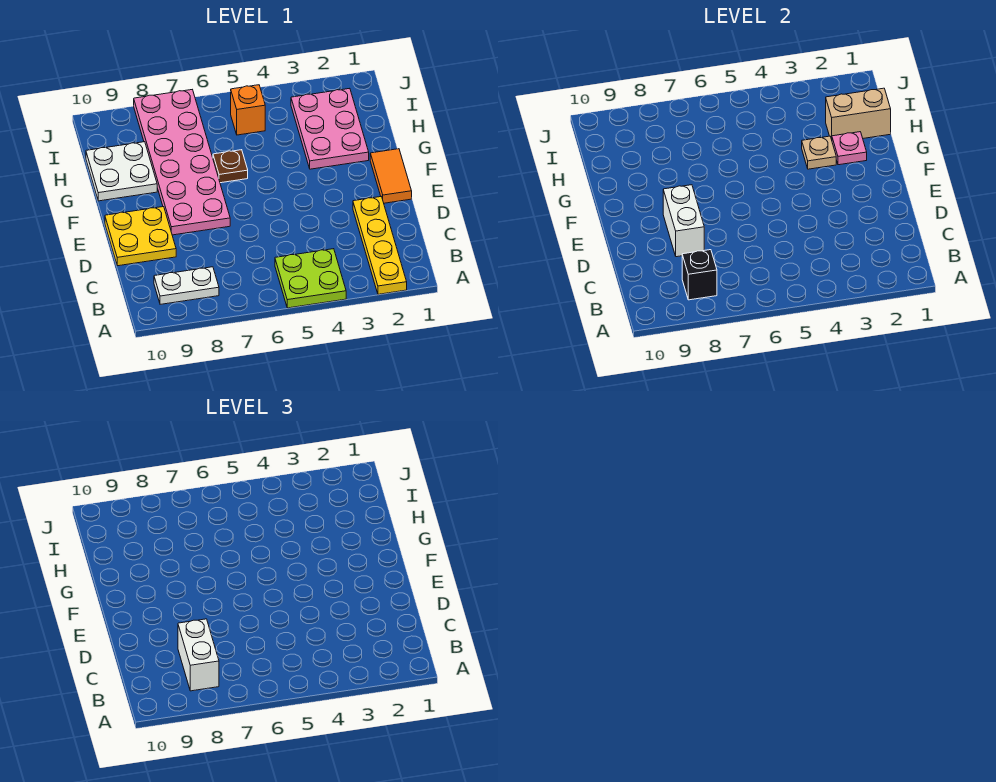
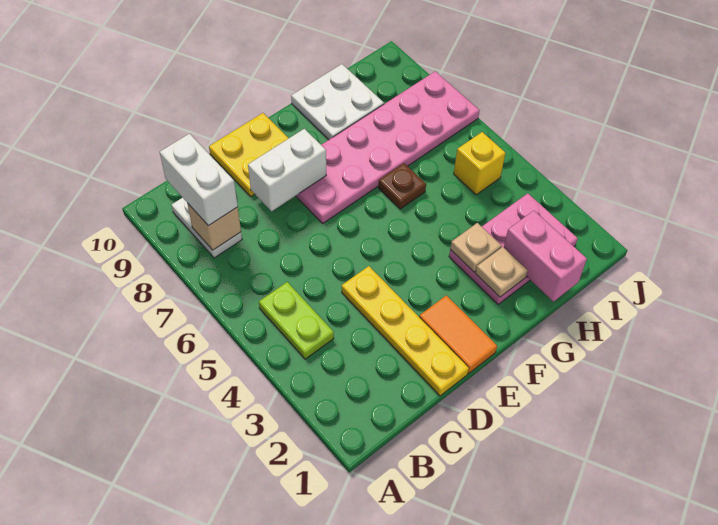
yellow plate A2:D2 level 1 -> yellow plate D1:D4 level 1
lime plate A4:B5 level 1 -> lime plate B4:B5 level 1
black brick B8 level 2 -> tan brick B8 level 2
white brick B8:C8 level 3 -> white brick B8:B9 level 3
orange tile E1:F1 level 1 -> orange tile E1:E2 level 1
pink plate G2 level 2 -> tan plate G2 level 2
tan brick H1:H2 level 2 -> pink brick H1:H2 level 2
orange brick I5 level 1 -> yellow brick I5 level 1

